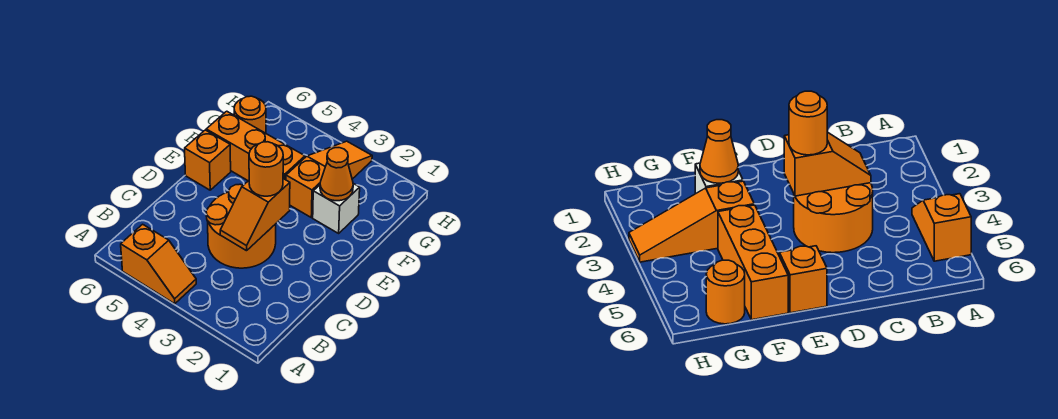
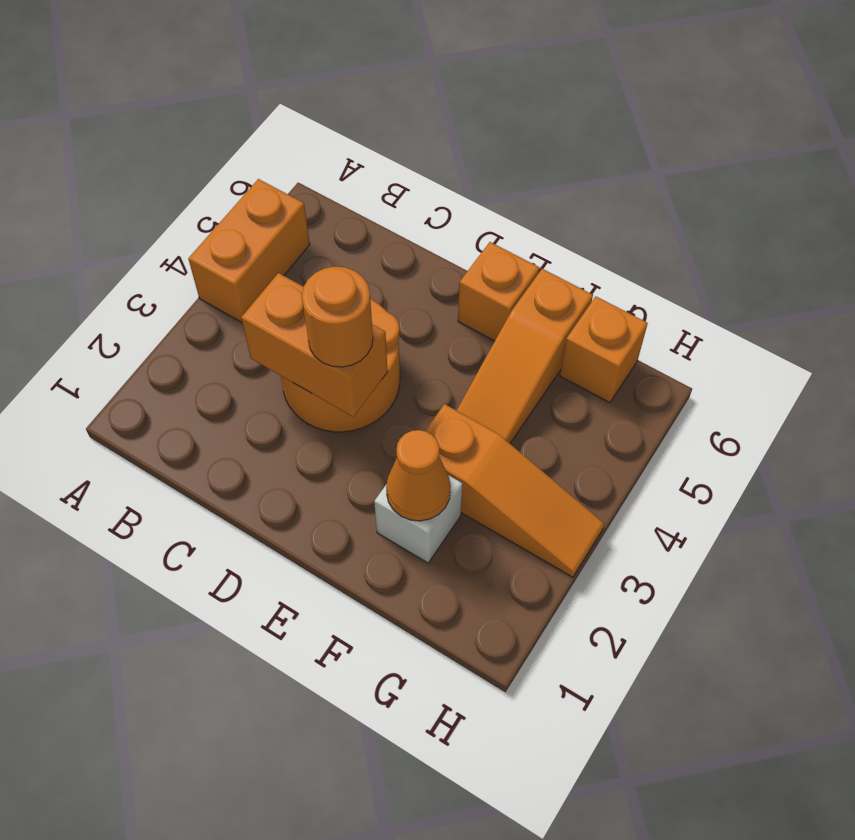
orange slope A4:A5 level 1 top 5 -> orange brick A4:A5 level 1
orange slope C3:D3 level 2 top D -> orange brick C3:D3 level 2
orange brick F4:F6 level 1 -> orange slope F4:F6 level 1 top 6
orange round brick G6 level 1 -> orange brick G6 level 1

